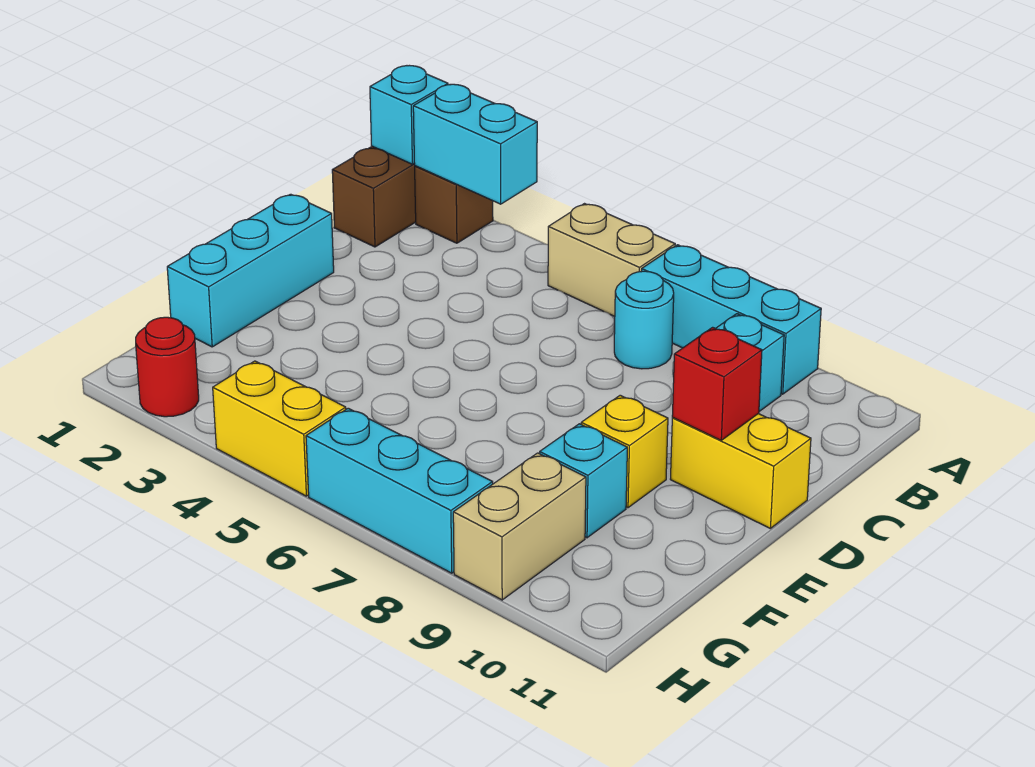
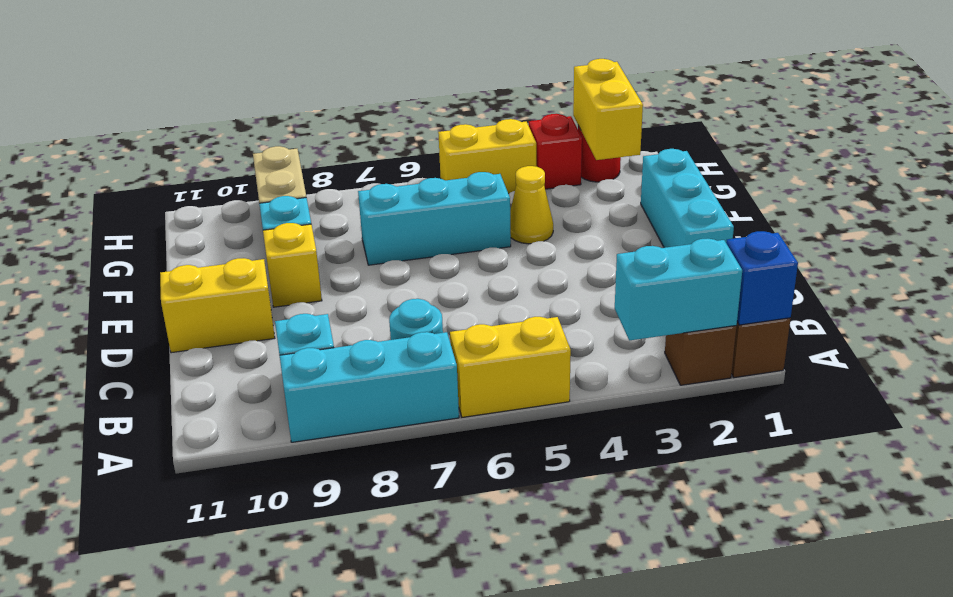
cyan brick A1 level 2 -> blue brick A1 level 2
tan brick A5:A6 level 1 -> yellow brick A5:A6 level 1
red brick D10 level 2 -> red brick H3 level 1
none -> yellow cone F4 level 1
none -> yellow brick G2:H2 level 2
cyan brick H6:H8 level 1 -> cyan brick F5:F7 level 1

